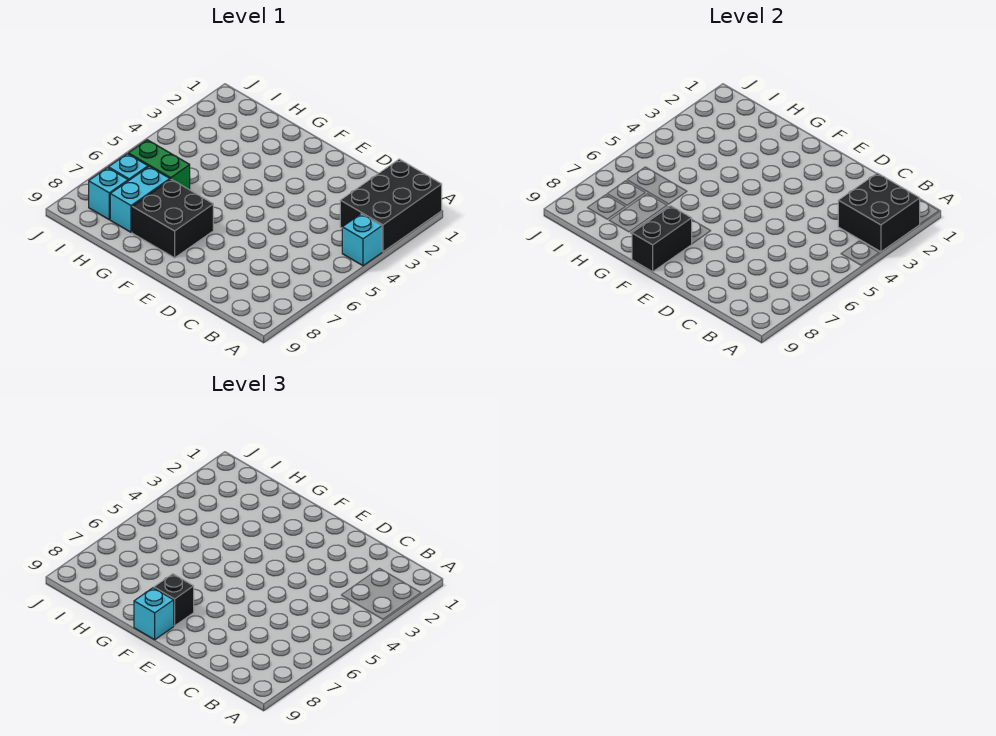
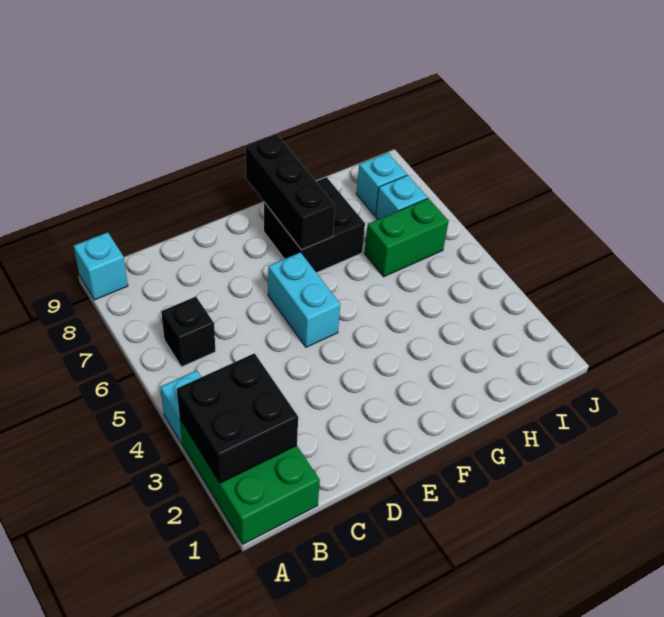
black brick A1:B3 level 1 -> green brick A1:B3 level 1
black brick F8:F9 level 2 -> black brick F7:F9 level 2
black brick F8 level 3 -> black brick B6 level 1
cyan brick F9 level 3 -> cyan brick A9 level 1
cyan brick H7:H8 level 1 -> cyan brick E5:E6 level 1

